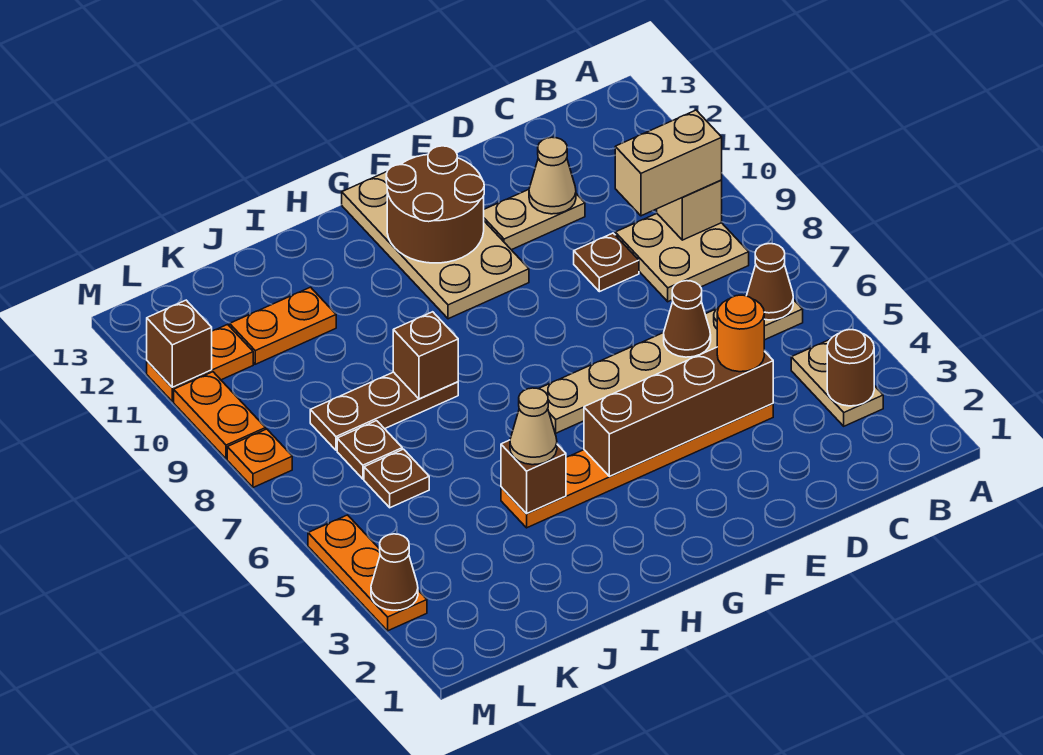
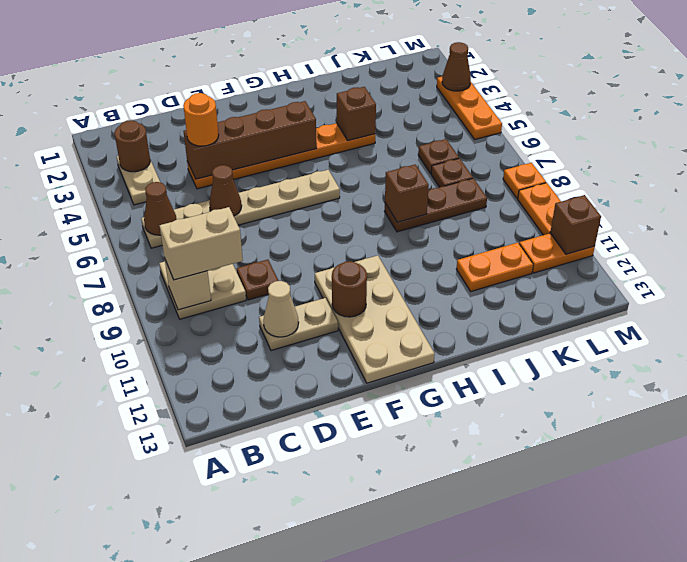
brown round brick F11:G12 level 2 -> brown round brick F11 level 2
tan cone I4 level 3 -> none

